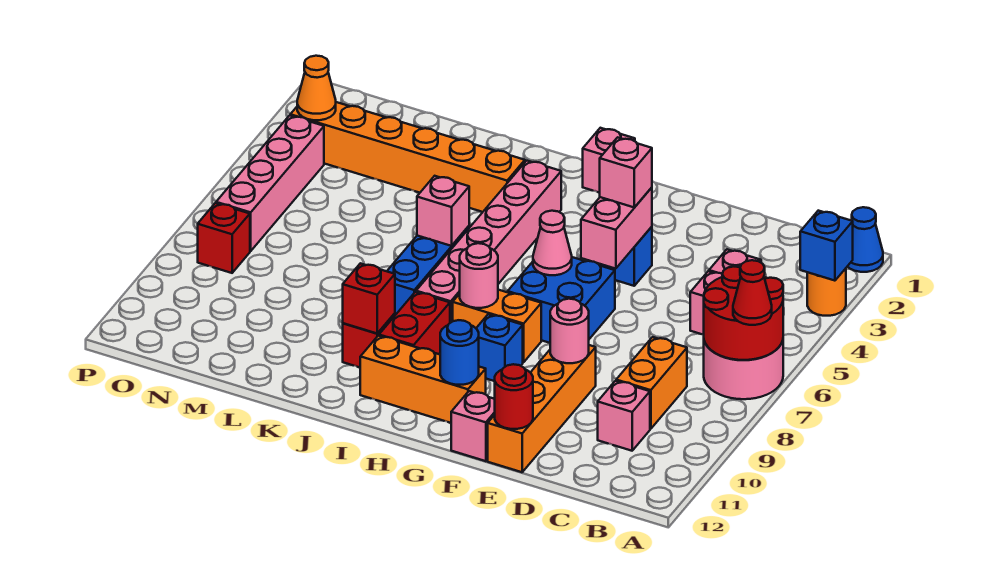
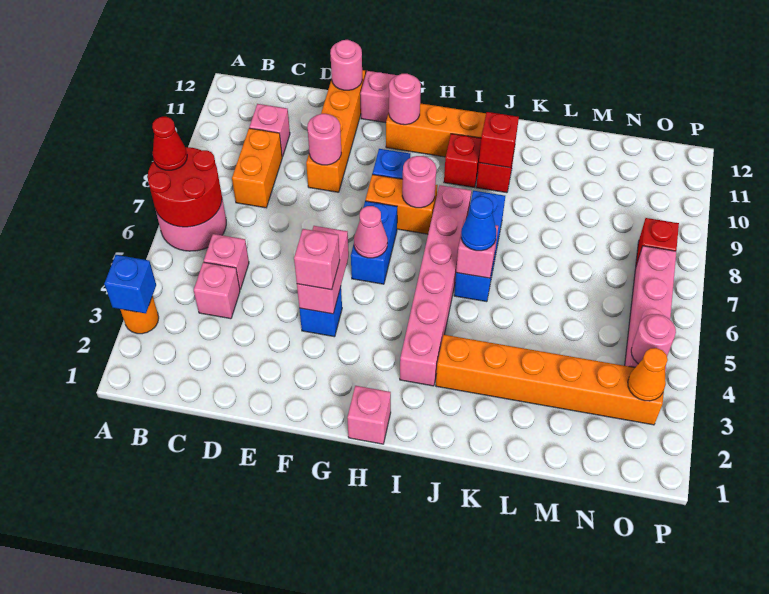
blue cone A1 level 1 -> blue cone J6 level 3
red round brick E12 level 2 -> pink round brick E12 level 2
blue brick F6:G7 level 1 -> blue brick G6:G7 level 1
blue round brick G11 level 2 -> pink round brick G11 level 2
red brick I9:I10 level 1 -> red brick I10 level 1
none -> pink round brick O4 level 2

